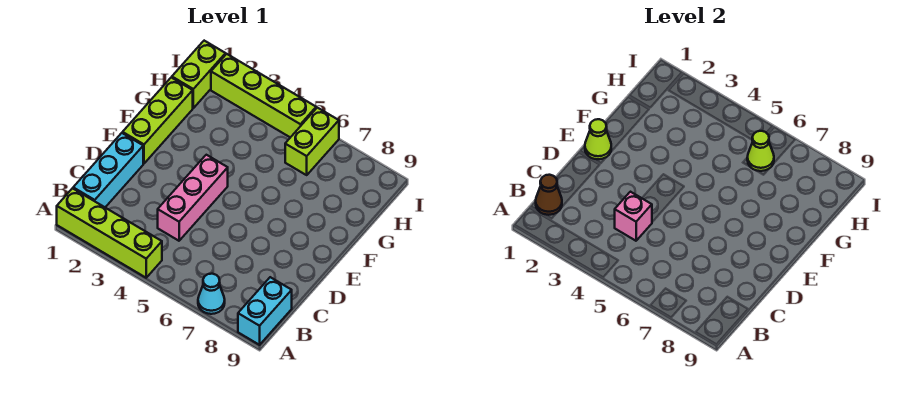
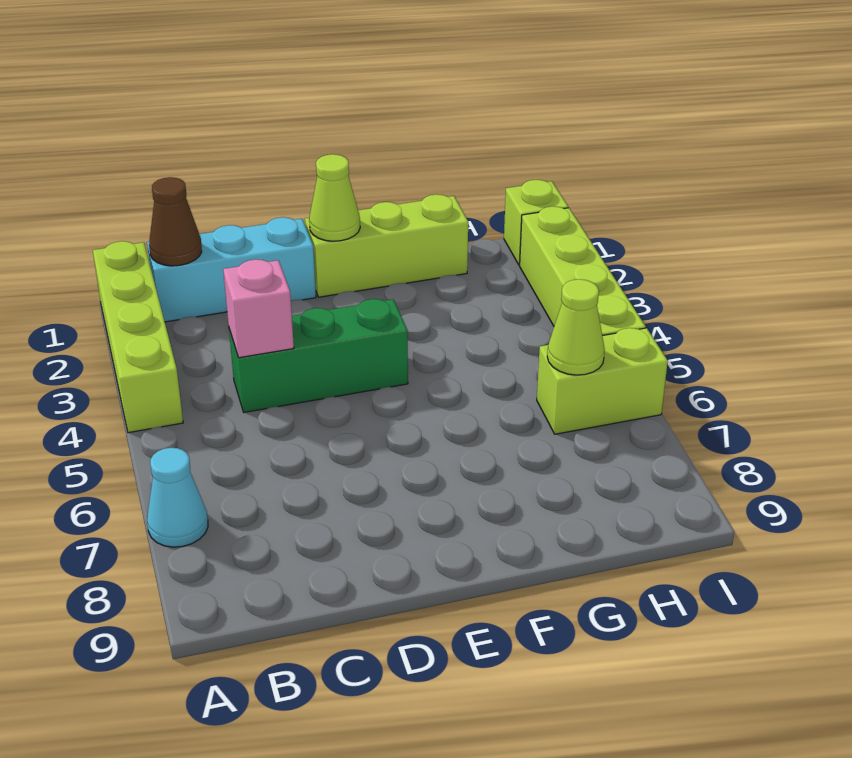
cyan brick A9:B9 level 1 -> none
pink brick C4:E4 level 1 -> green brick C4:E4 level 1
lime brick H1:I1 level 1 -> lime brick I1 level 1

